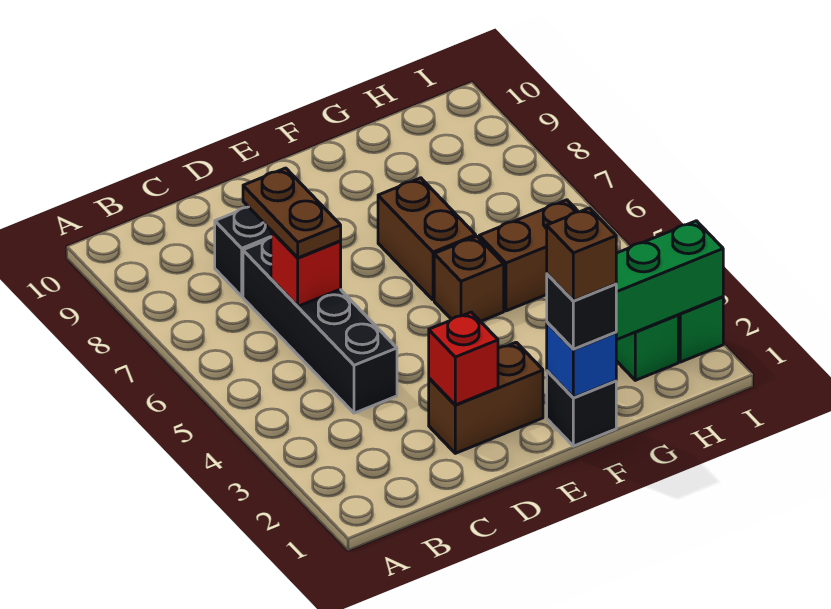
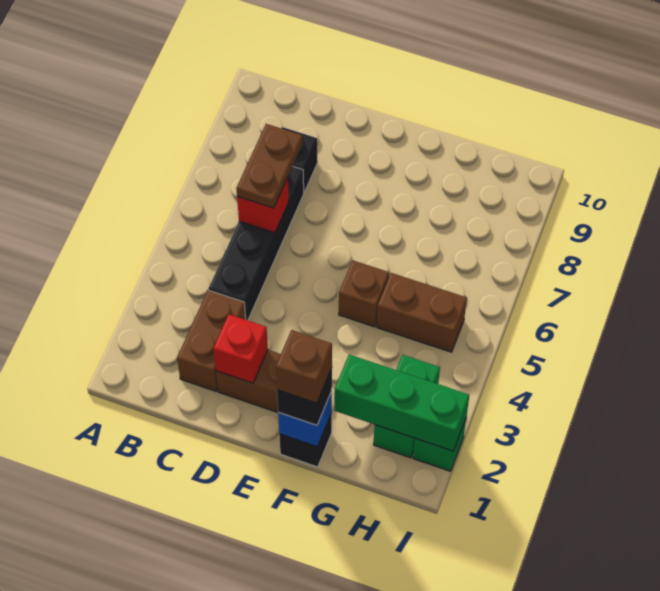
brown brick F6:F7 level 1 -> brown brick C2:C3 level 1

